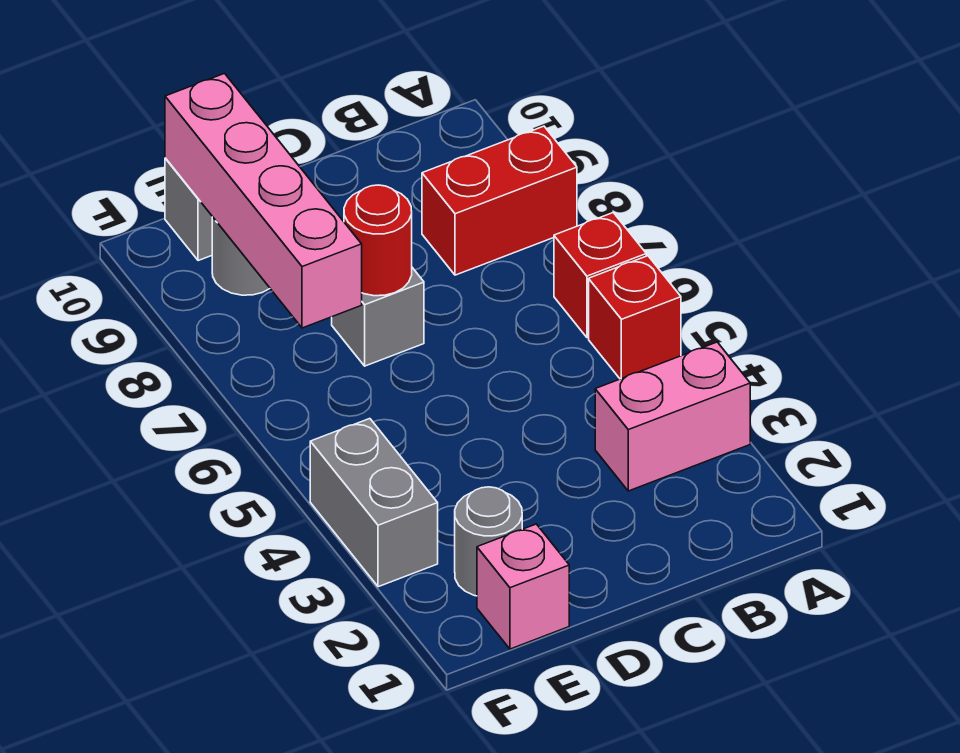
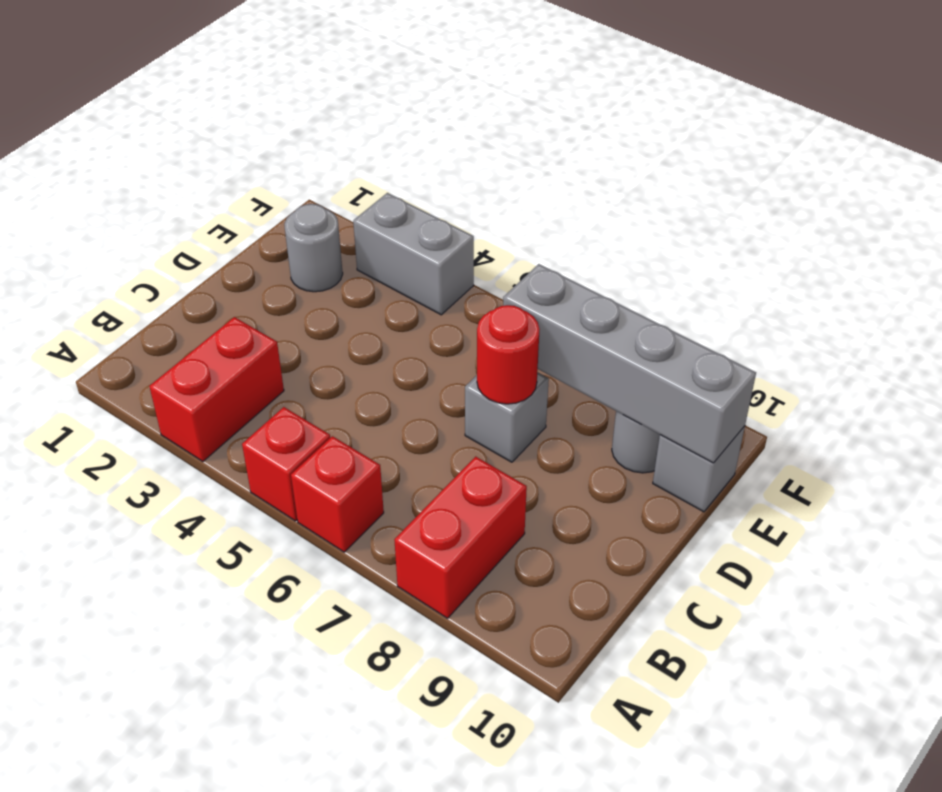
pink brick A3:B3 level 1 -> red brick A3:B3 level 1
pink brick E1 level 1 -> none
pink brick E7:E10 level 2 -> grey brick E7:E10 level 2

